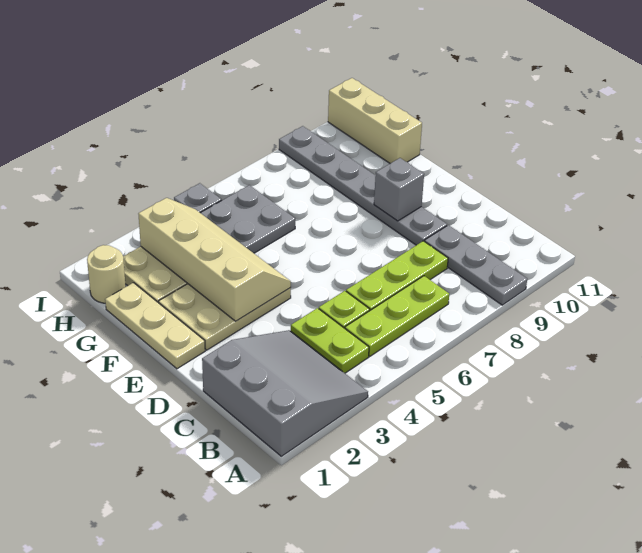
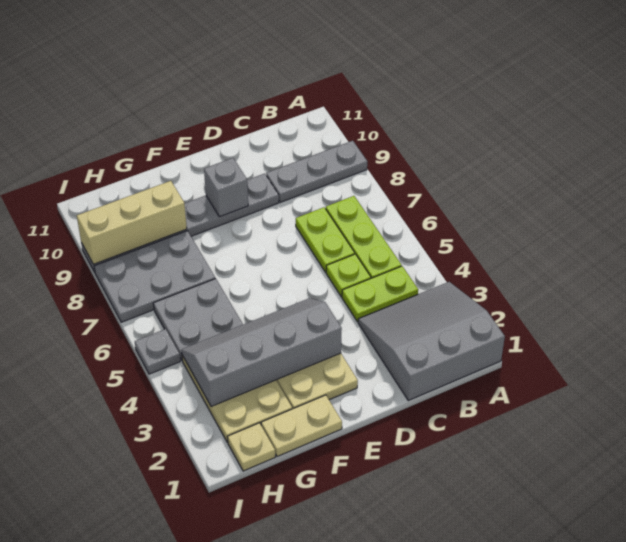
lime plate C6:C8 level 1 -> lime plate C6:C7 level 1
tan plate E1:G1 level 1 -> tan plate F1:G1 level 1
tan slope E3:H4 level 2 top 3 -> grey slope E3:H4 level 2 top 3
none -> grey plate G7:I8 level 1
tan brick G11:I11 level 1 -> tan brick G9:I9 level 2
tan round brick H1 level 1 -> tan plate H1 level 1

